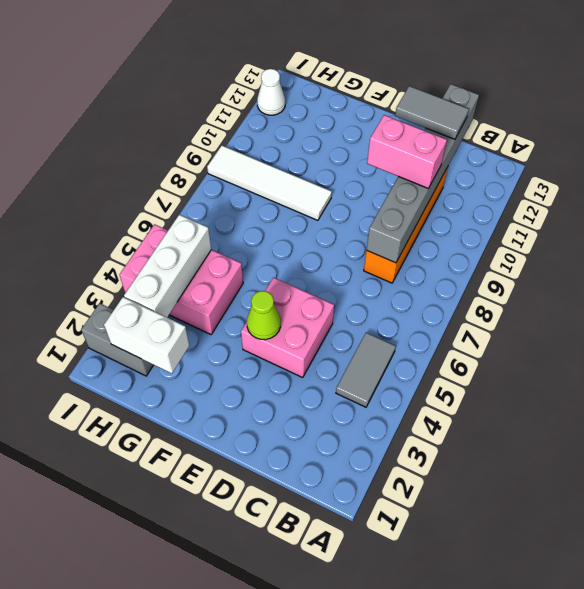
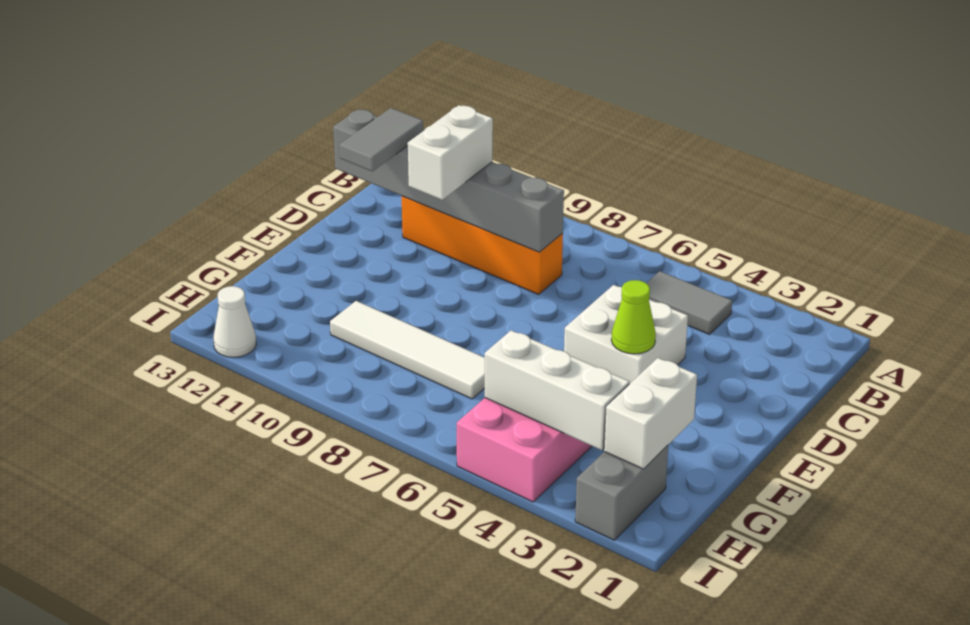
pink brick C10:D10 level 3 -> white brick C10:D10 level 3
pink brick D4:E5 level 1 -> white brick D4:E5 level 1
white tile F9:I9 level 1 -> white tile G7:G10 level 1

